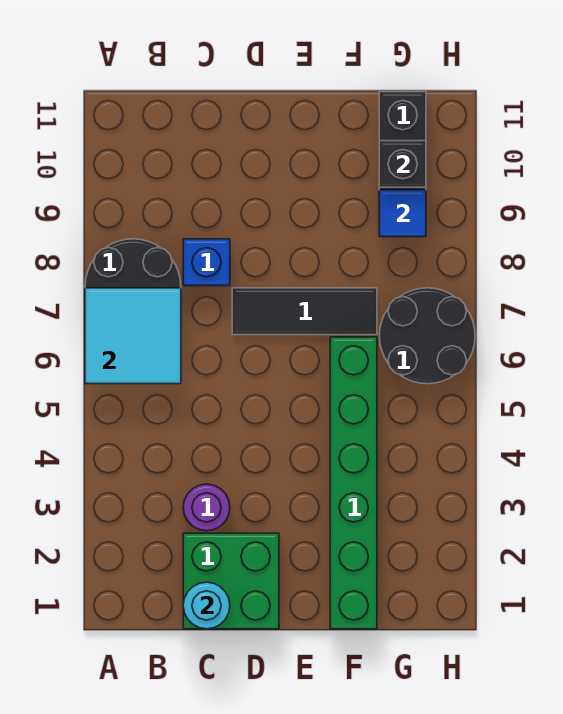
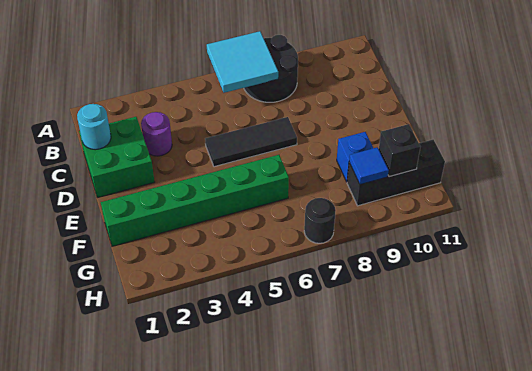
blue brick C8 level 1 -> blue brick F9 level 1
black tile D7:F7 level 1 -> black tile D5:D7 level 1
black round brick G6:H7 level 1 -> black round brick H7 level 1

